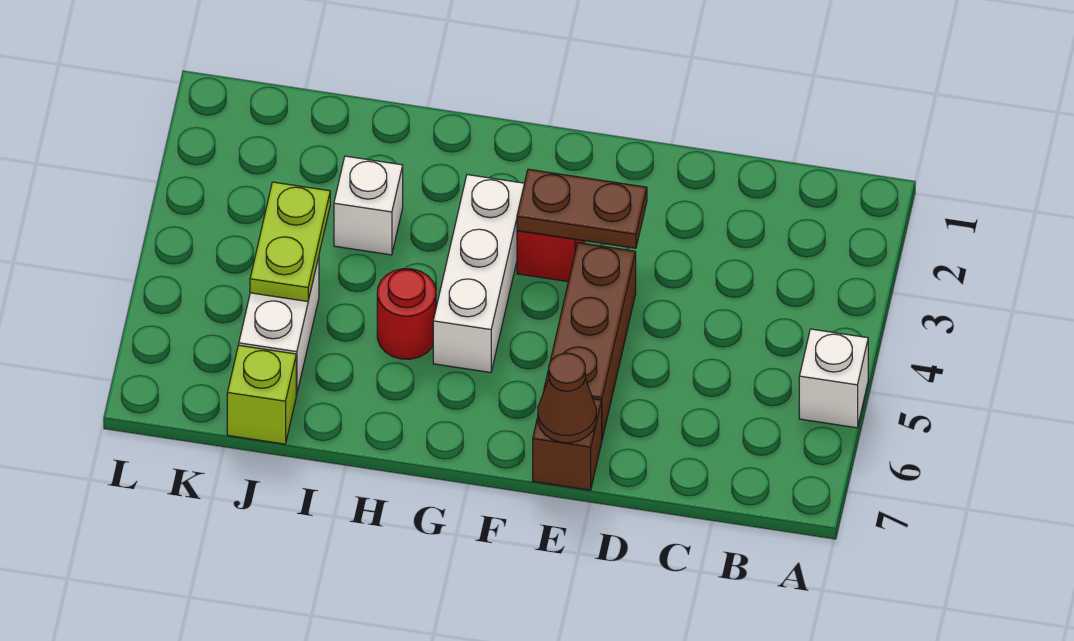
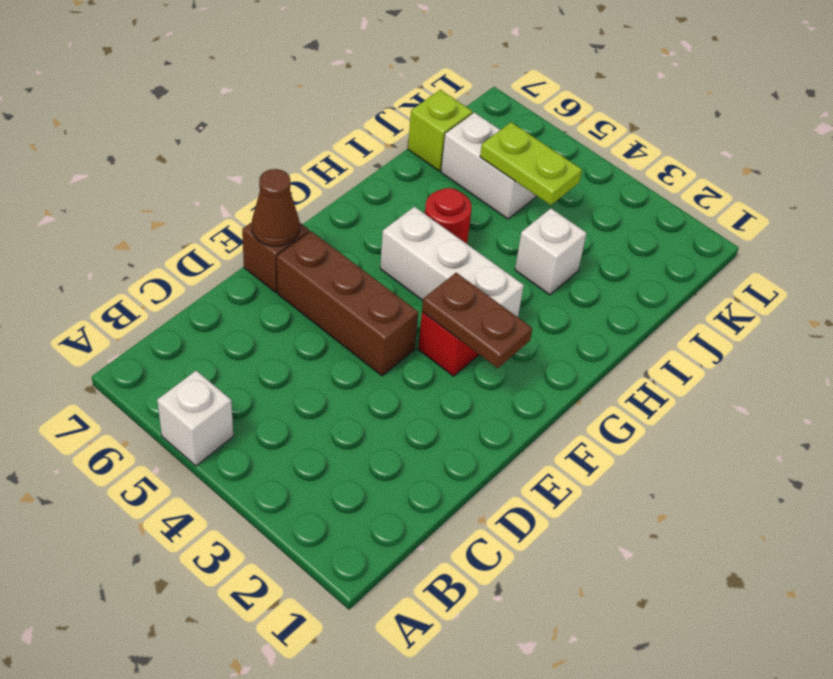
brown plate E3:F3 level 2 -> brown plate F2:F3 level 2

